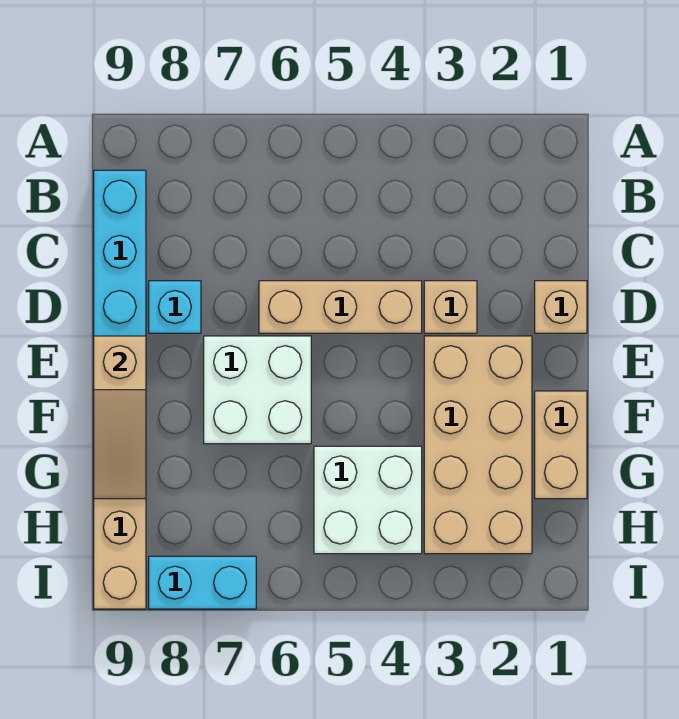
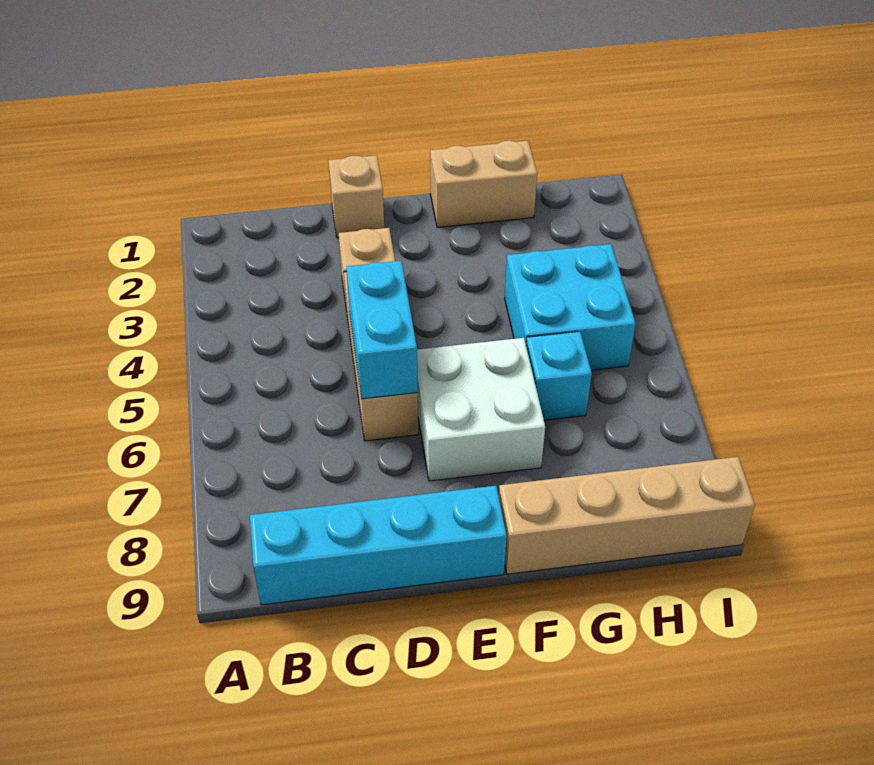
cyan brick D8 level 1 -> cyan brick G6 level 1
tan brick E2:H3 level 1 -> none
tan slope E9:G9 level 2 top E -> none
white brick G4:H5 level 1 -> cyan brick G4:H5 level 1
cyan brick I7:I8 level 1 -> cyan brick D5:D6 level 2

